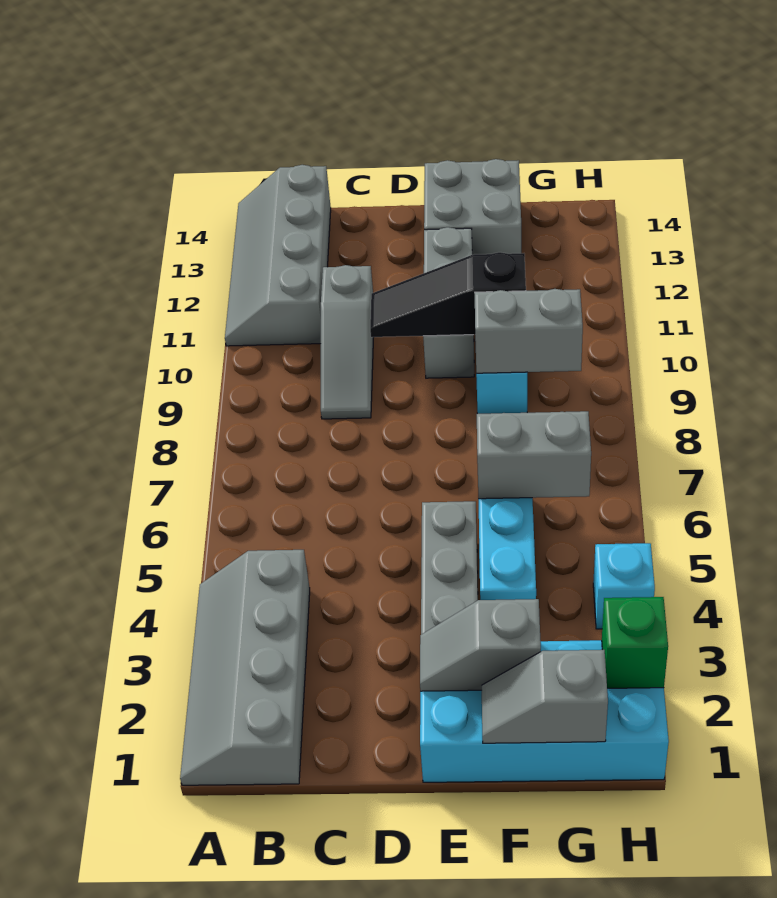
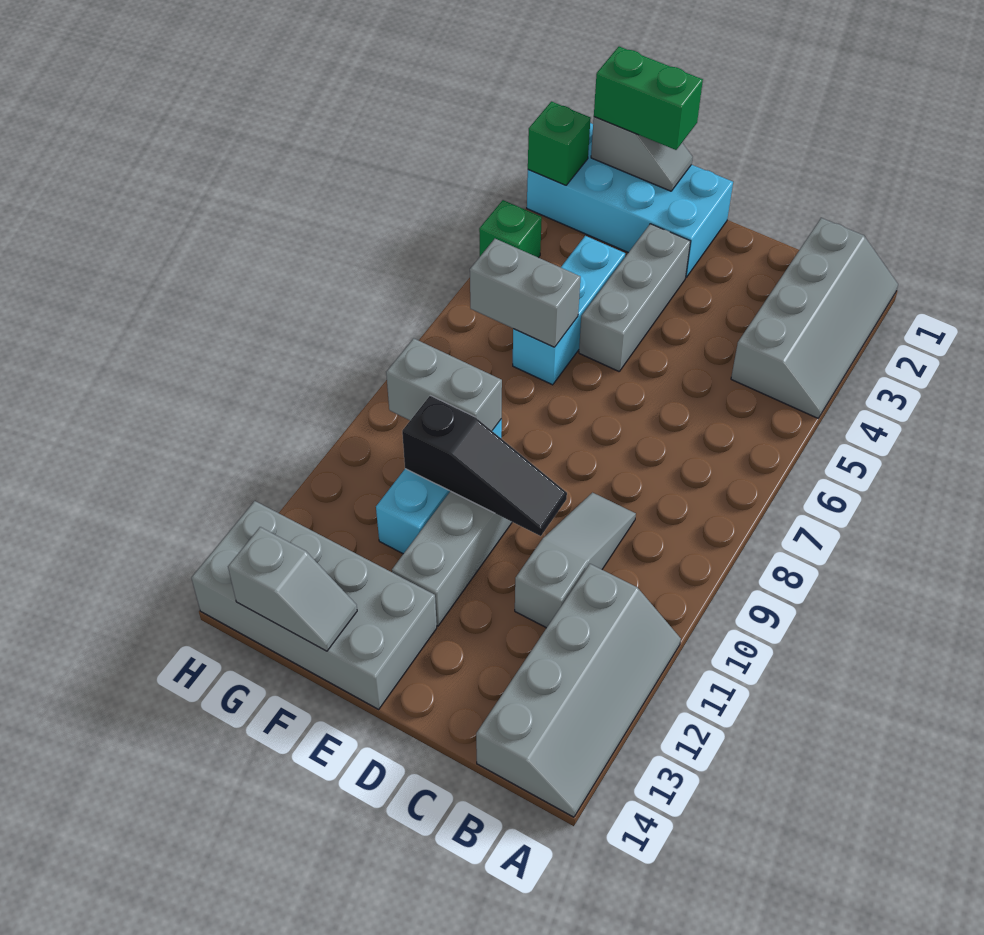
grey slope E2:F2 level 2 top F -> grey slope F14:G14 level 2 top G
grey brick E13:F14 level 1 -> grey brick E13:H14 level 1
none -> green brick F1:G1 level 3
cyan brick H4 level 1 -> green brick H4 level 1

